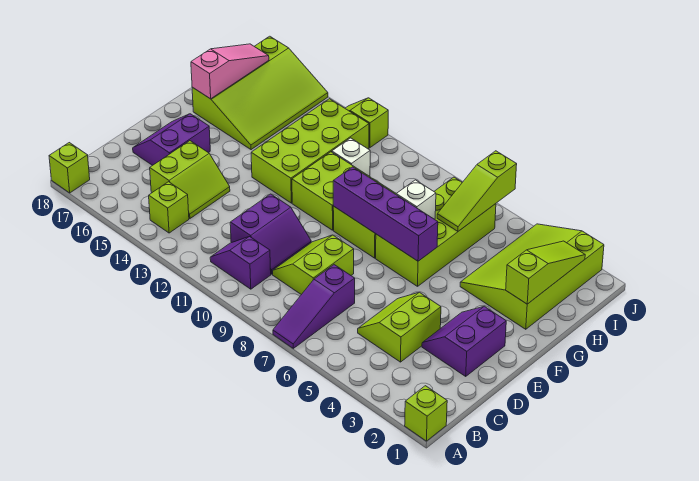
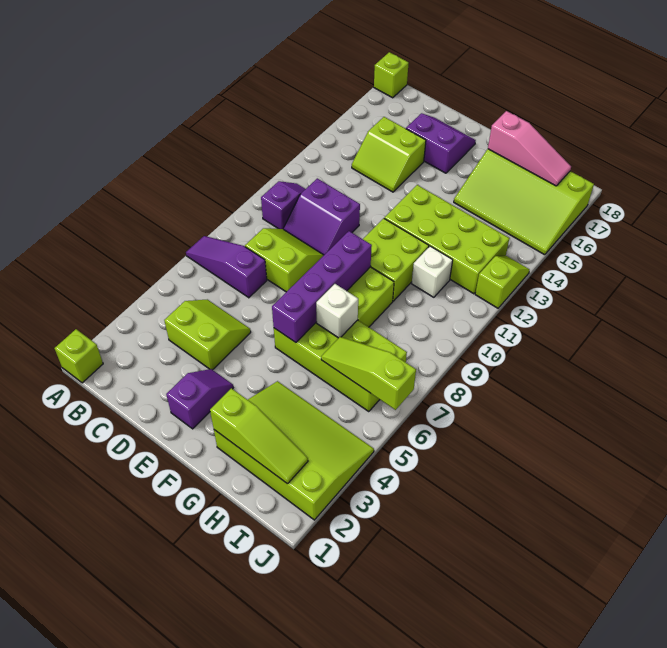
lime brick B14 level 1 -> none
purple slope D2:E3 level 1 top 2 -> purple slope E2:E3 level 1 top 2

